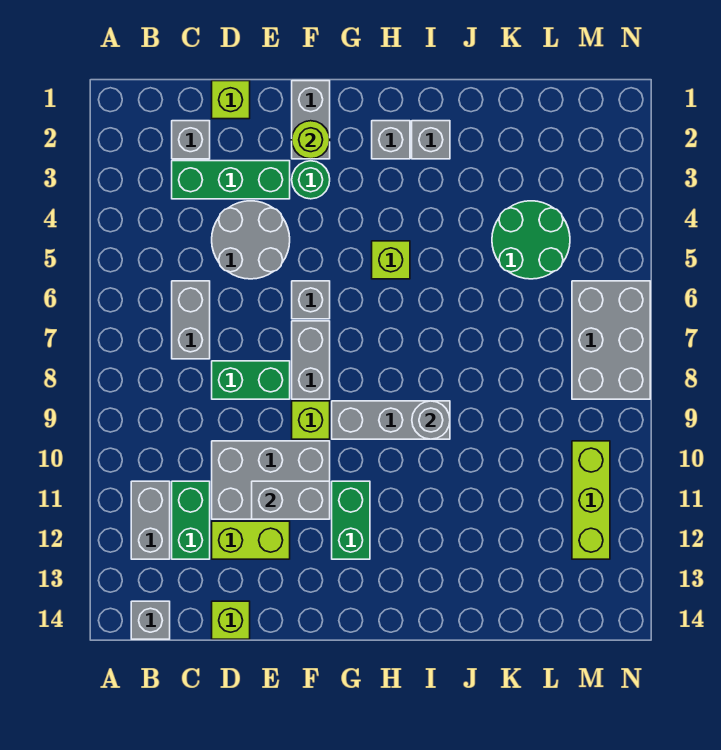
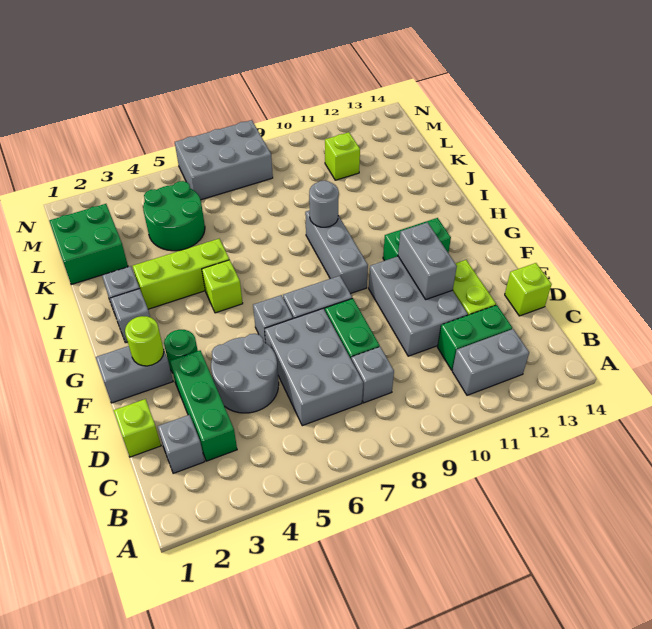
grey brick B14 level 1 -> grey brick C8 level 1
grey brick C6:C7 level 1 -> grey brick C6:E7 level 1
lime brick F9 level 1 -> lime brick L11 level 1
none -> green brick K1:L2 level 1
lime brick M10:M12 level 1 -> lime brick I3:I5 level 1

